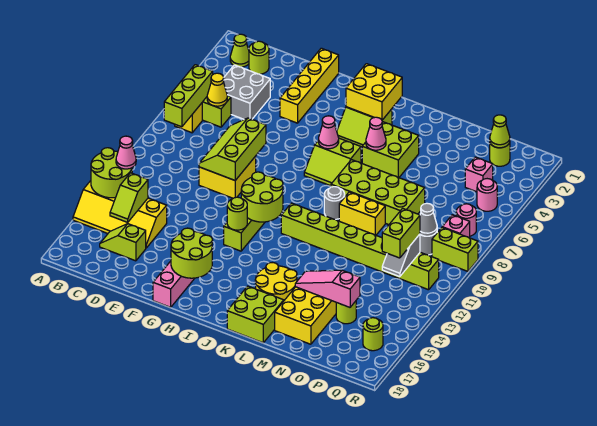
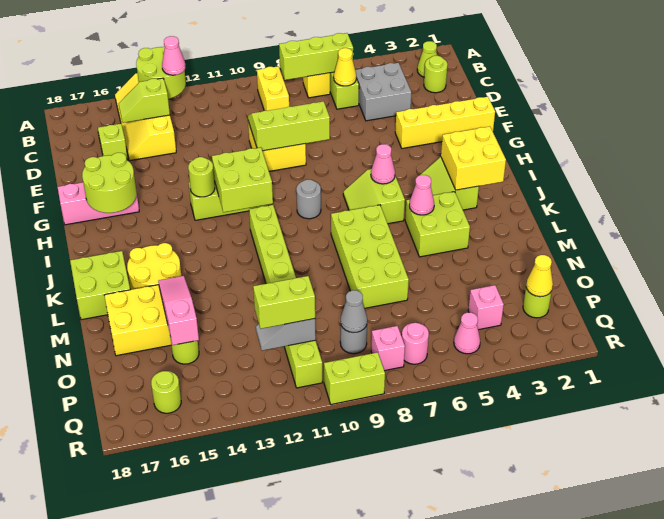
lime round brick H11:I12 level 2 -> lime brick H11:I12 level 2
grey round brick K9 level 1 -> grey round brick I9 level 1
yellow brick L9:M9 level 1 -> yellow brick B9:C9 level 1
lime cone P2 level 2 -> yellow cone P2 level 2
pink round brick Q5 level 1 -> pink cone Q5 level 1
lime brick Q9:R9 level 1 -> lime brick R9:R10 level 1

